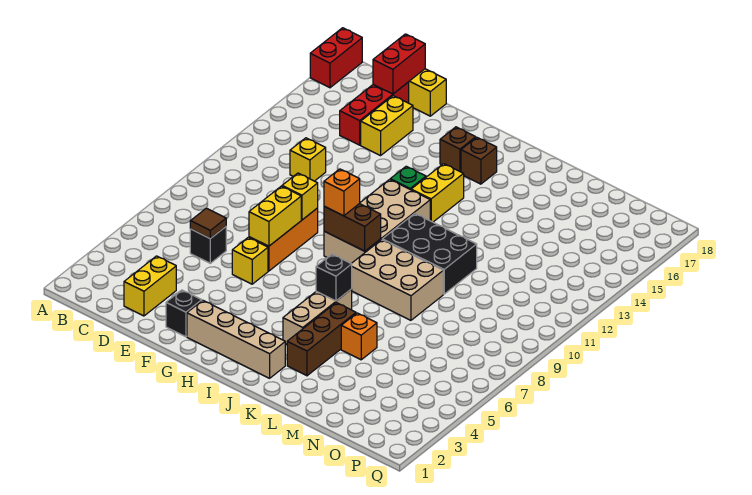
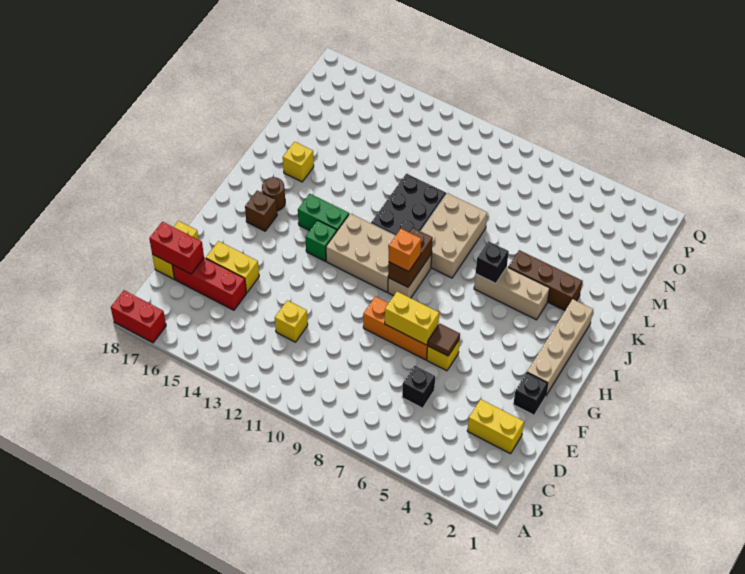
brown tile D6 level 2 -> brown tile F6 level 2
yellow brick F9 level 2 -> yellow brick K16 level 1
yellow brick I13:I14 level 1 -> green brick I13:I14 level 1
brown brick I16 level 1 -> brown round brick I16 level 1
orange brick L5 level 1 -> none

